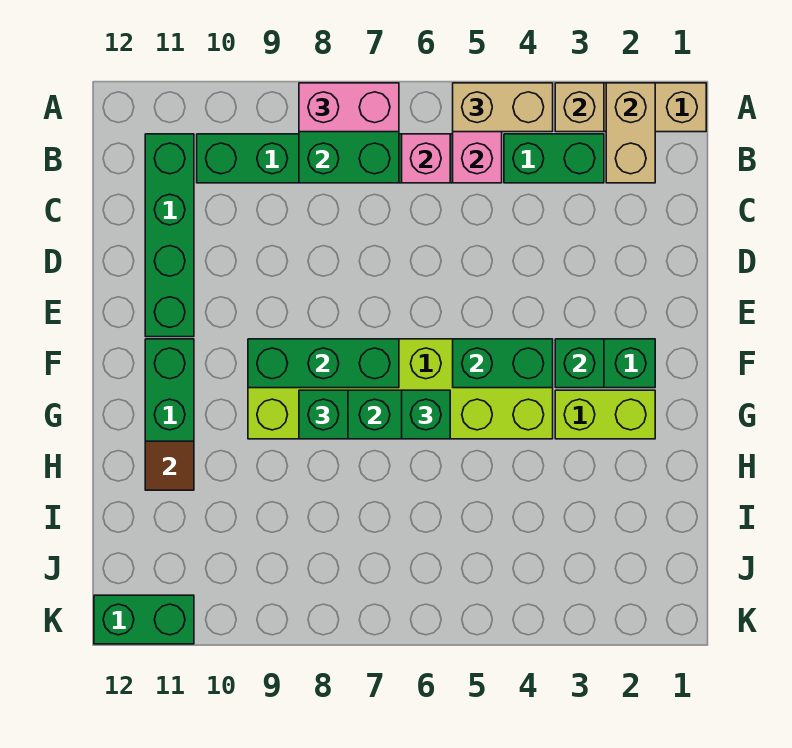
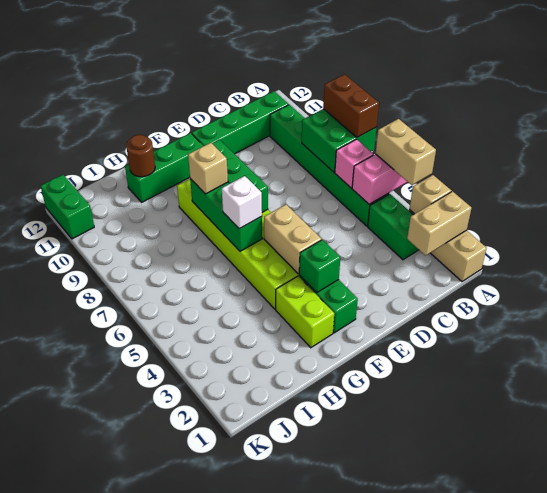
pink brick A7:A8 level 3 -> brown brick A7:A8 level 3
green brick F4:F5 level 2 -> tan brick F4:F5 level 2
green brick G6 level 3 -> white brick G6 level 3
green brick G8 level 3 -> tan brick G8 level 3
brown tile H11 level 2 -> brown round brick H11 level 2

